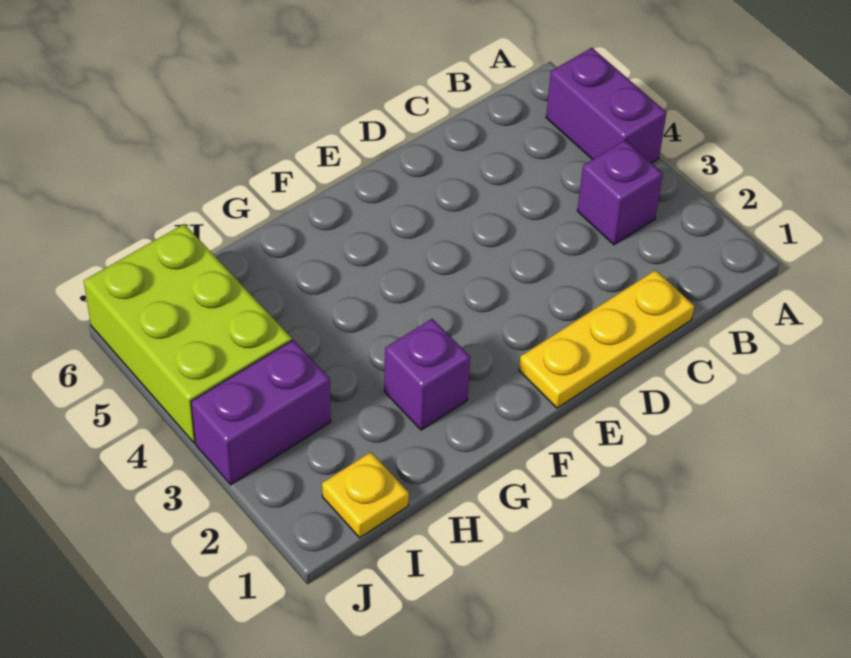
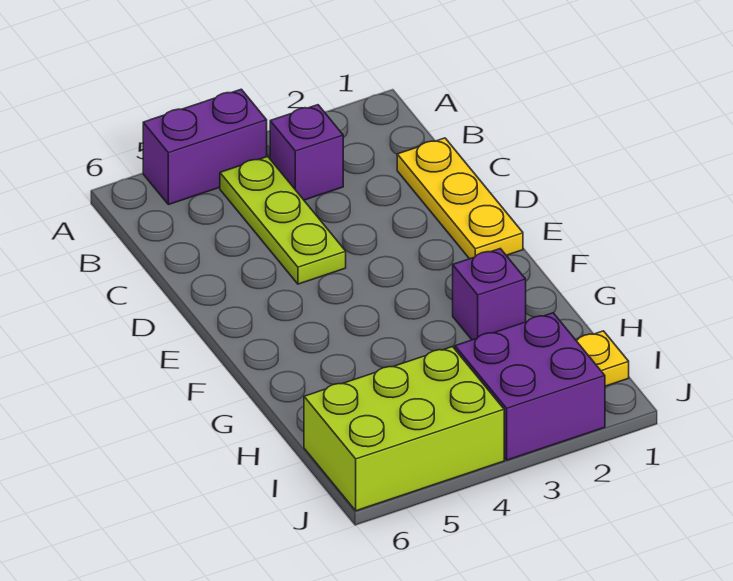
none -> lime plate B4:D4 level 1
purple brick I3:J3 level 1 -> purple brick I2:J3 level 1

